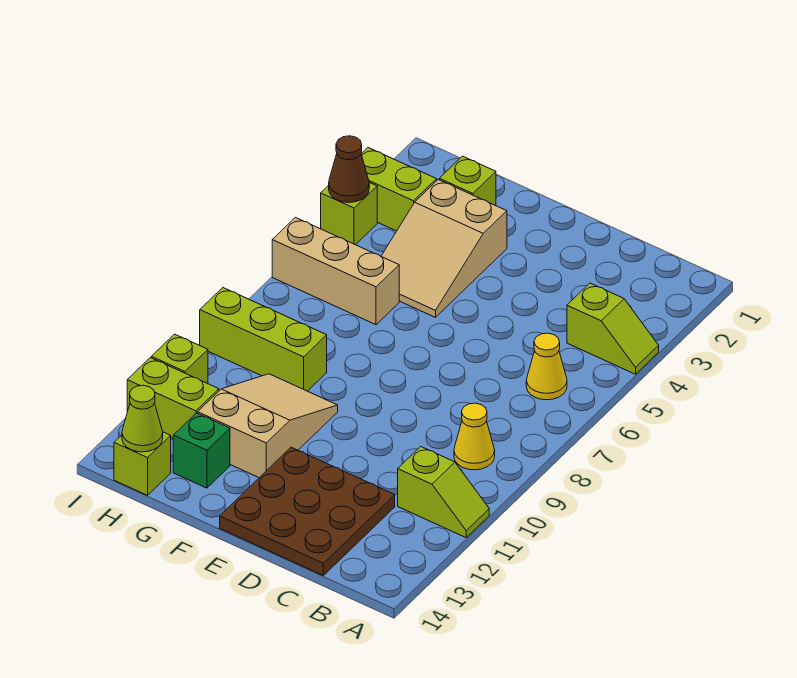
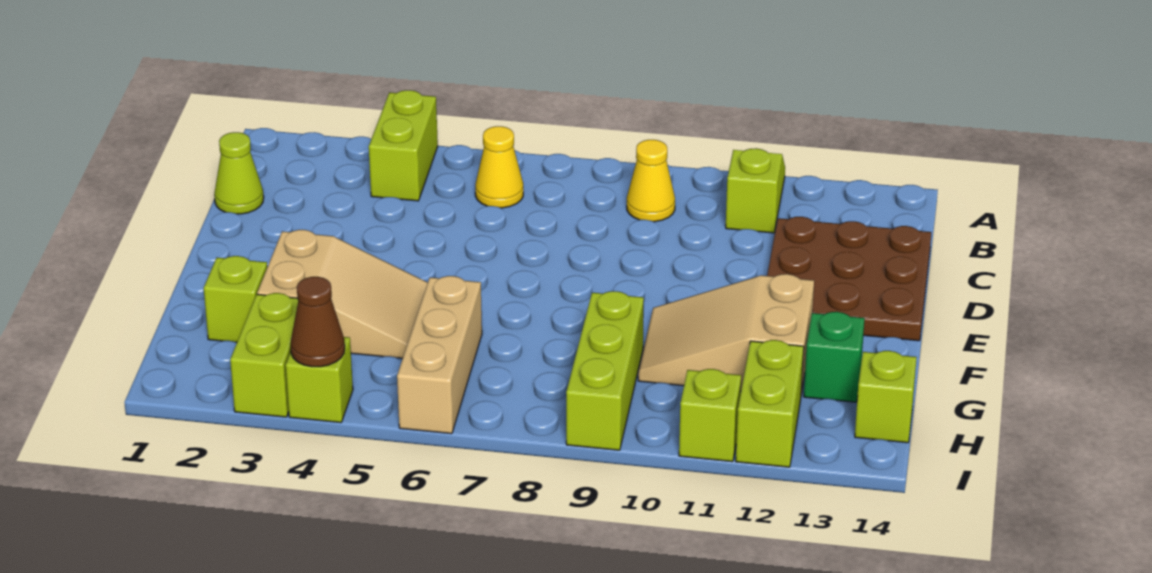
lime slope A4:B4 level 1 top B -> lime brick A4:B4 level 1
lime cone H14 level 2 -> lime cone C1 level 1

